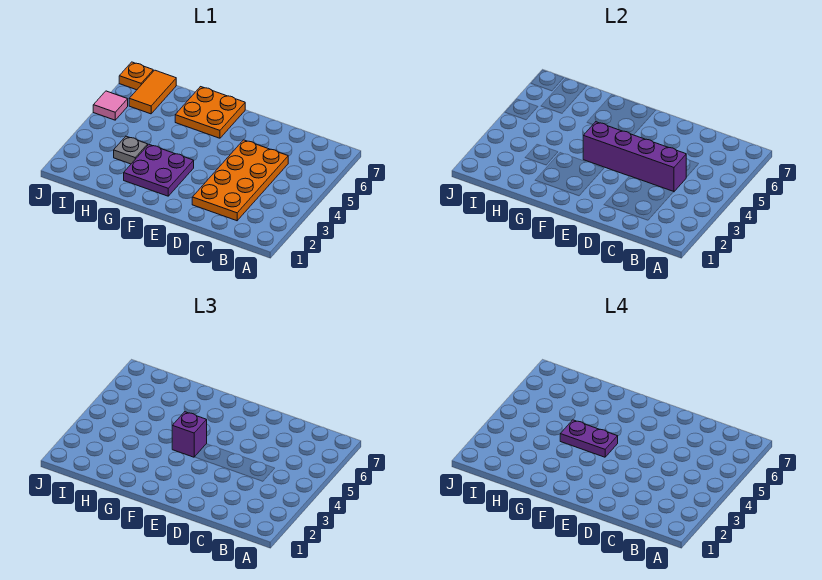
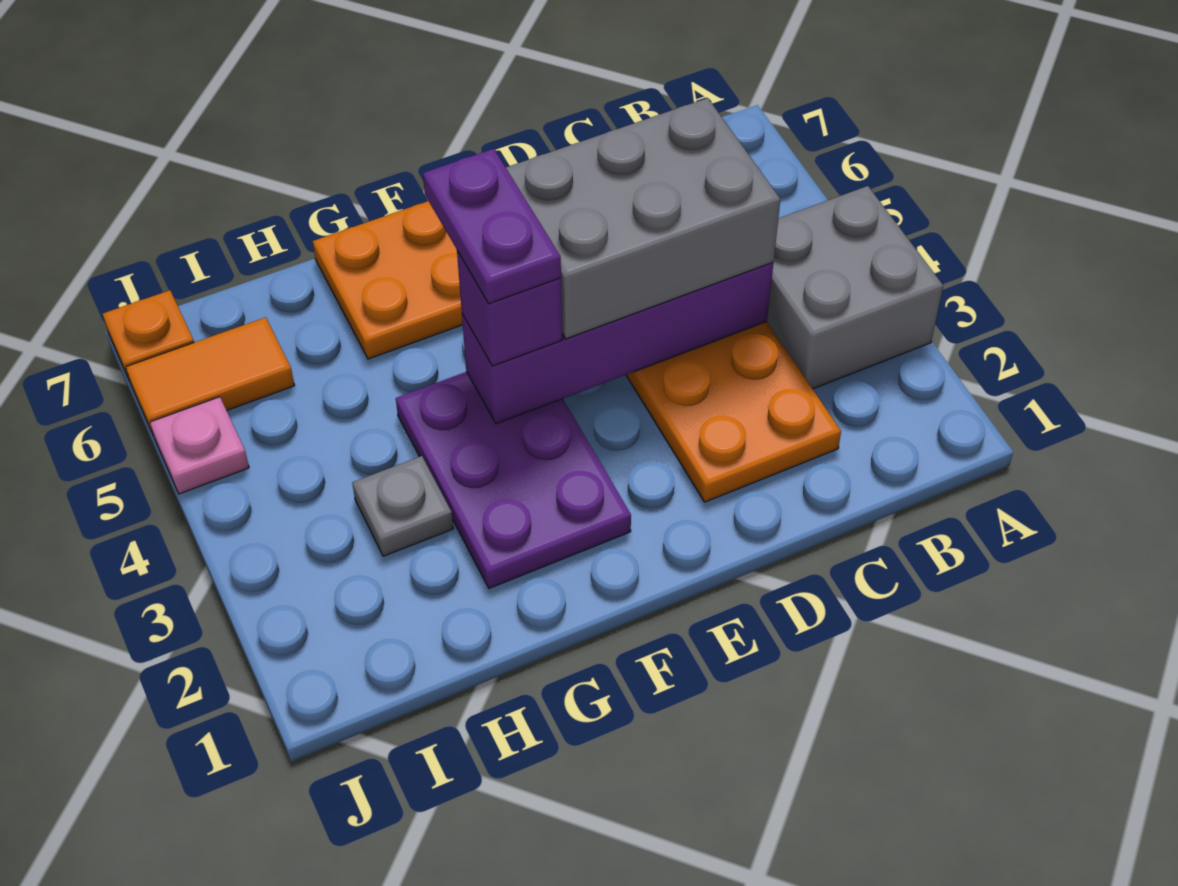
none -> grey brick A3:B4 level 1
none -> grey brick C4:E5 level 3
purple plate F2:G3 level 1 -> purple plate F2:G4 level 1
purple plate F4:G4 level 4 -> purple plate F4:F5 level 4
orange tile I6:I7 level 1 -> orange tile I6:J6 level 1
pink tile J5 level 1 -> pink plate J5 level 1

